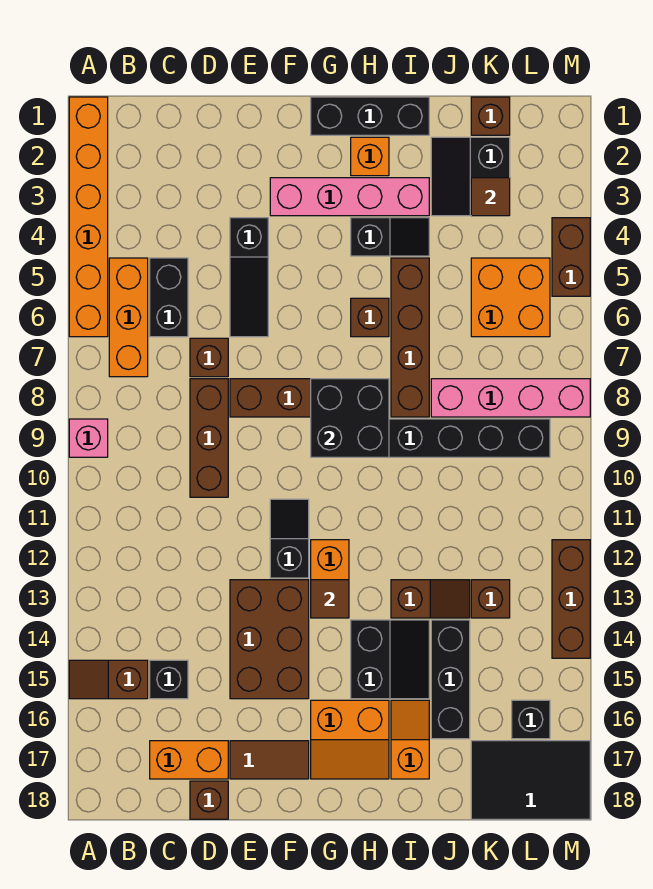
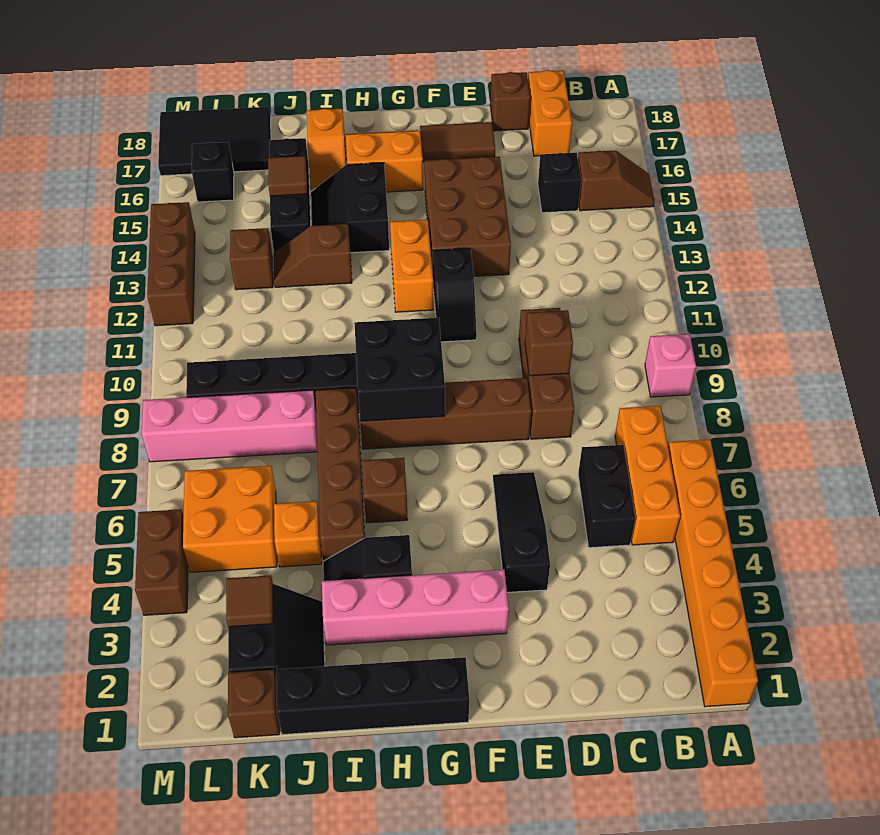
orange brick C17:D17 level 1 -> orange brick C17:C18 level 1
brown brick D7 level 1 -> brown brick D9 level 2
black brick G1:I1 level 1 -> black brick G1:J1 level 1
brown tile G13 level 2 -> brown tile J15 level 2
orange brick H2 level 1 -> orange brick J5 level 1

